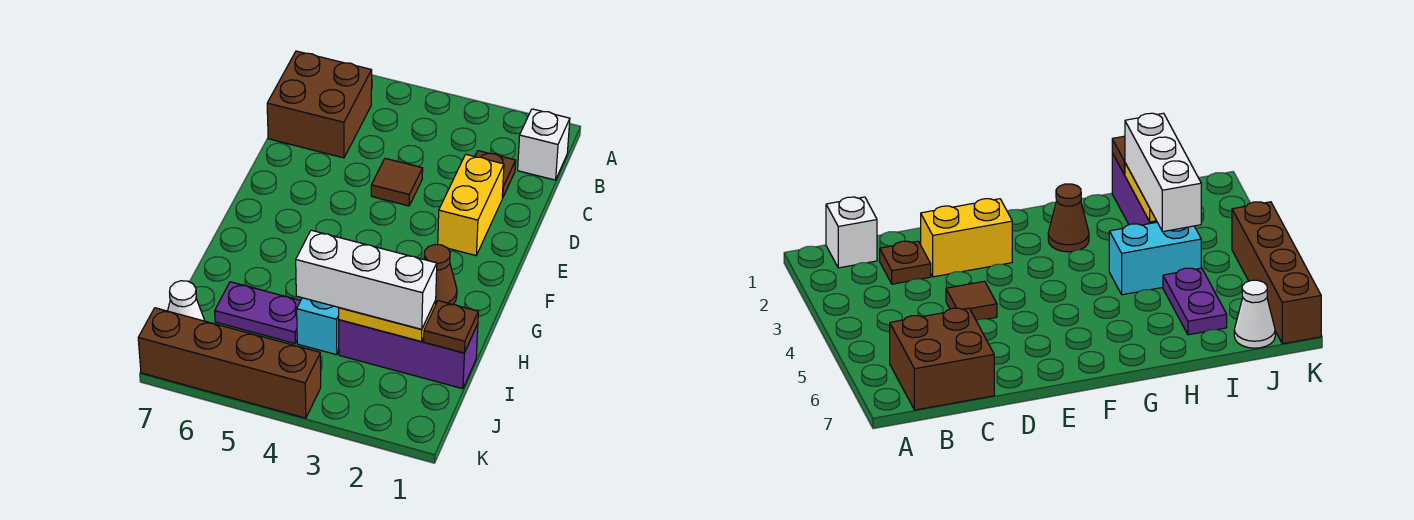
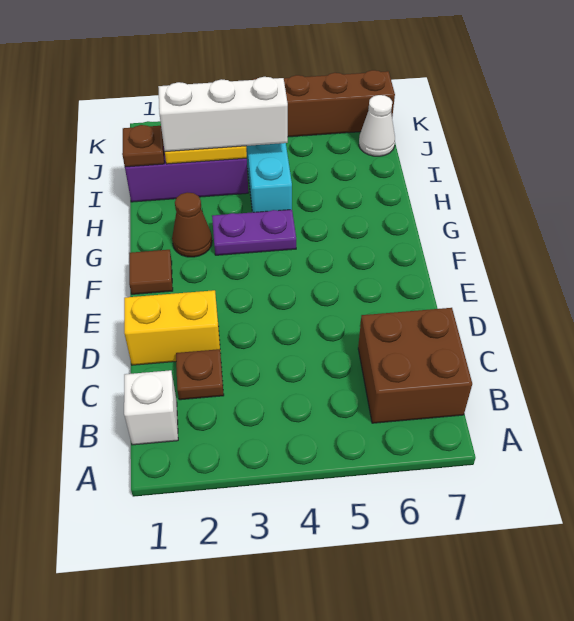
yellow brick D2:E2 level 1 -> yellow brick D1:D2 level 1
brown tile D4 level 1 -> brown tile F1 level 1
purple plate I5:I6 level 1 -> purple plate G3:G4 level 1

